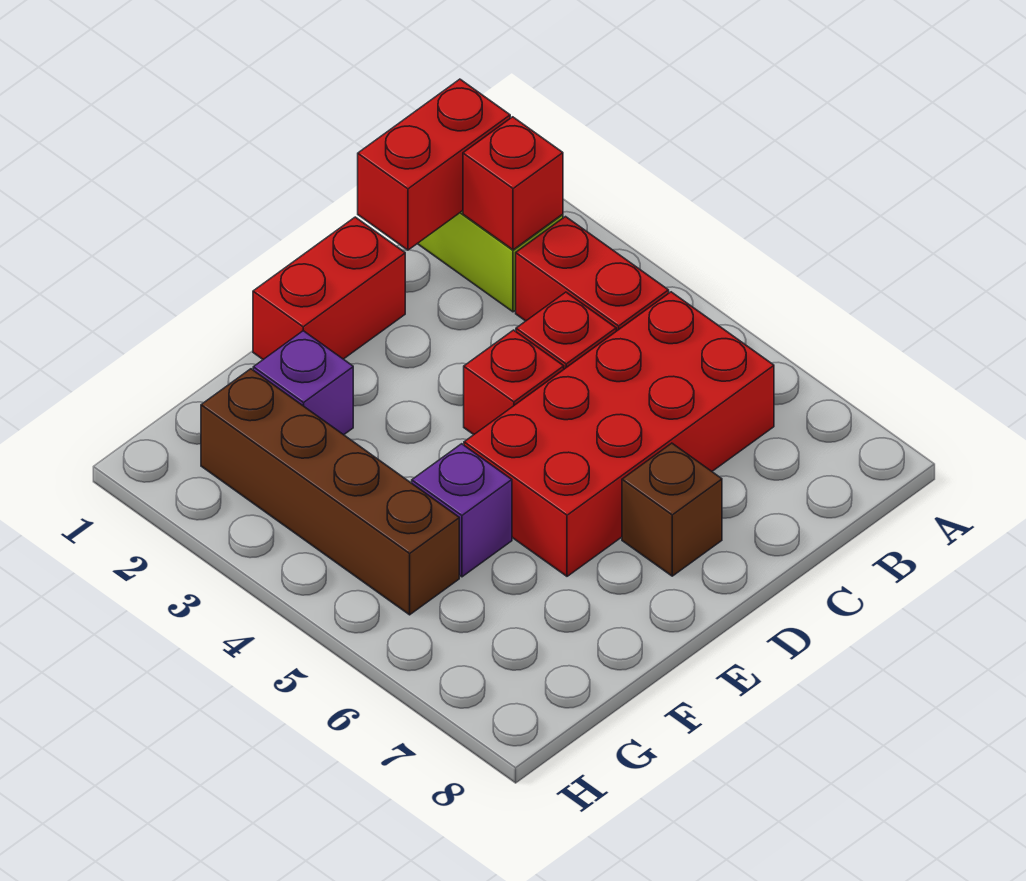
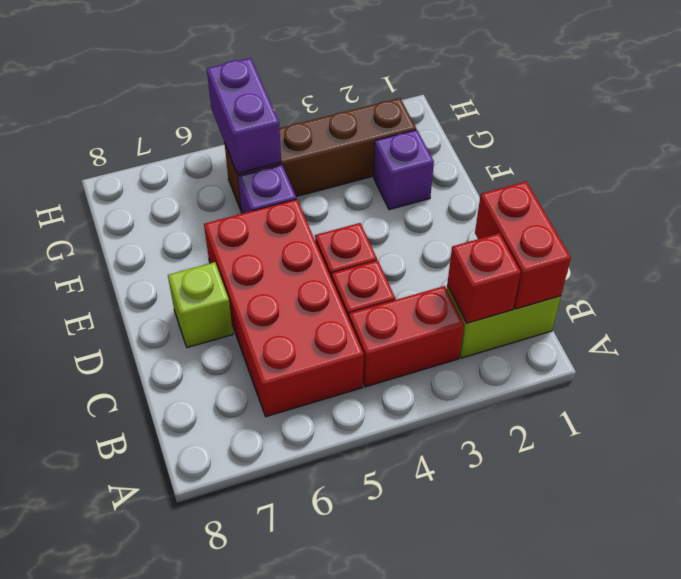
red brick D1:E1 level 1 -> none
brown brick D7 level 1 -> lime brick D7 level 1
none -> purple brick G5:H5 level 2

